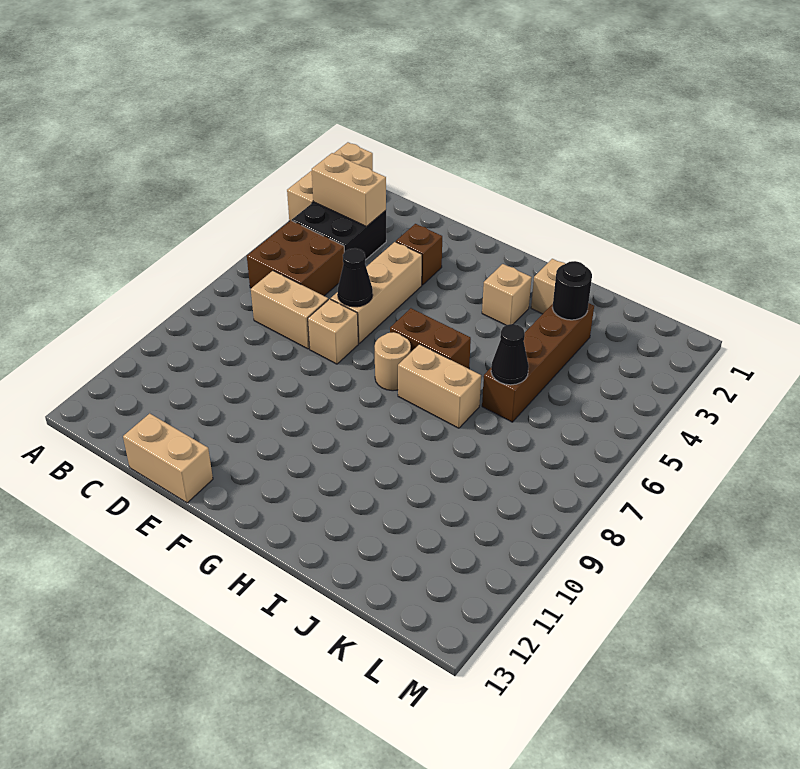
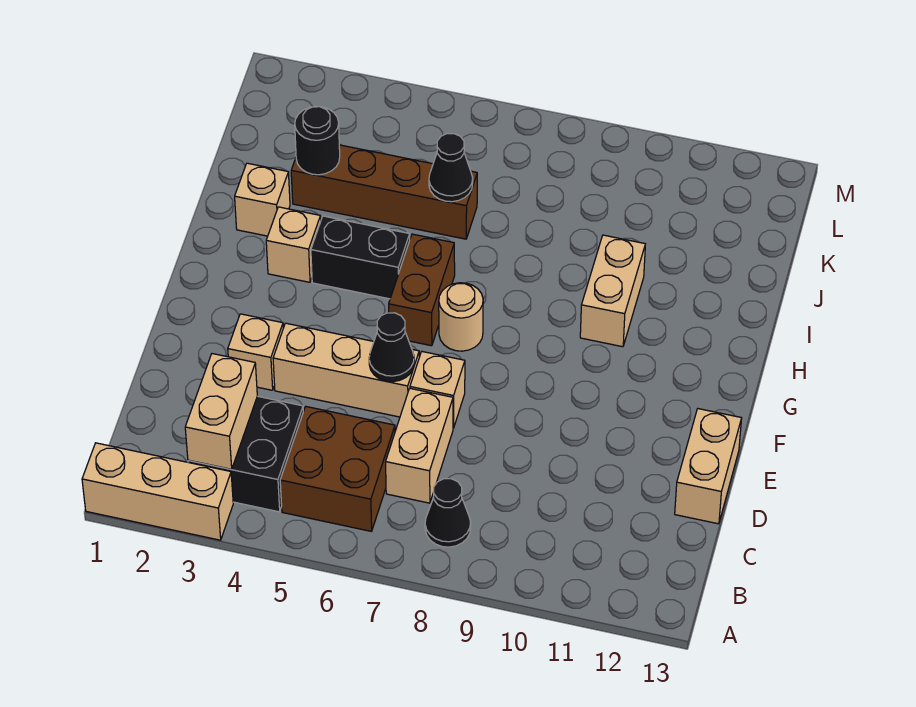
none -> black cone B8 level 1
brown brick E3 level 1 -> tan brick E3 level 1
none -> black brick H4:H5 level 1
tan brick H7:I7 level 1 -> tan brick H10:I10 level 1

